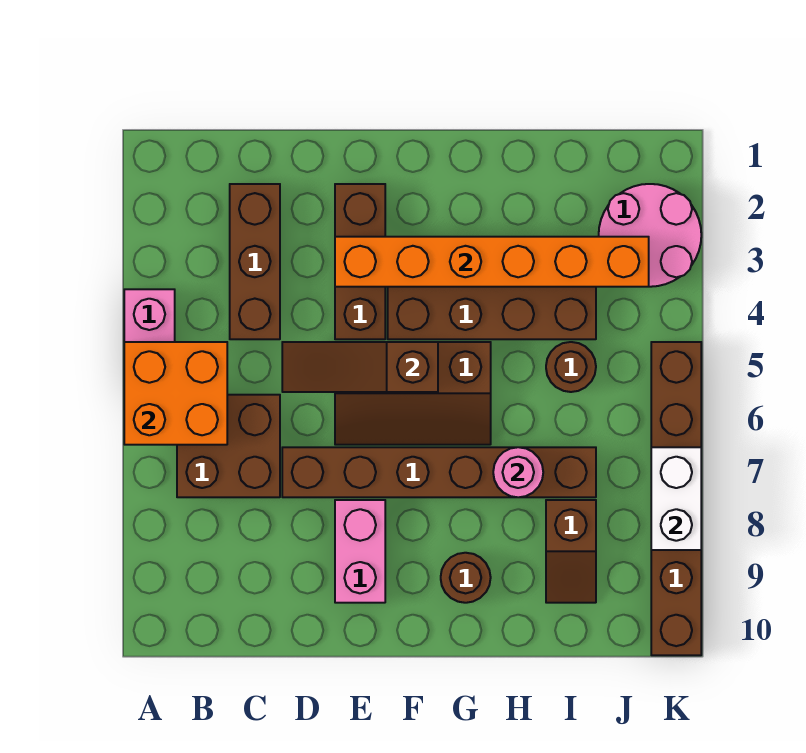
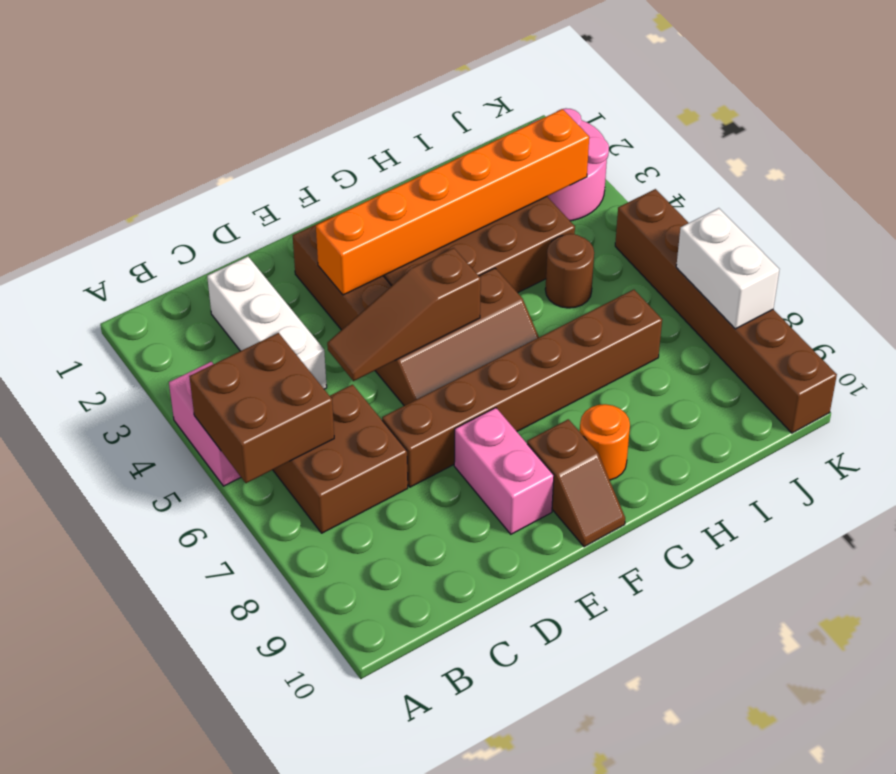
orange brick A5:B6 level 2 -> brown brick A5:B6 level 2
brown brick C2:C4 level 1 -> white brick C2:C4 level 1
brown round brick G9 level 1 -> orange round brick G9 level 1
pink round brick H7 level 2 -> none
brown slope I8:I9 level 1 top 8 -> brown slope F9:F10 level 1 top 9

